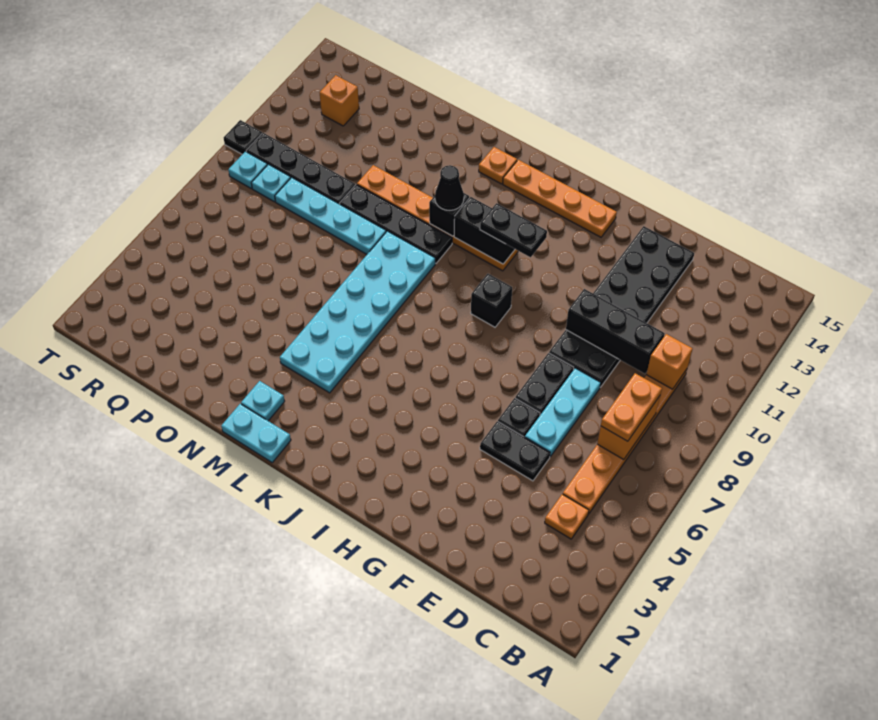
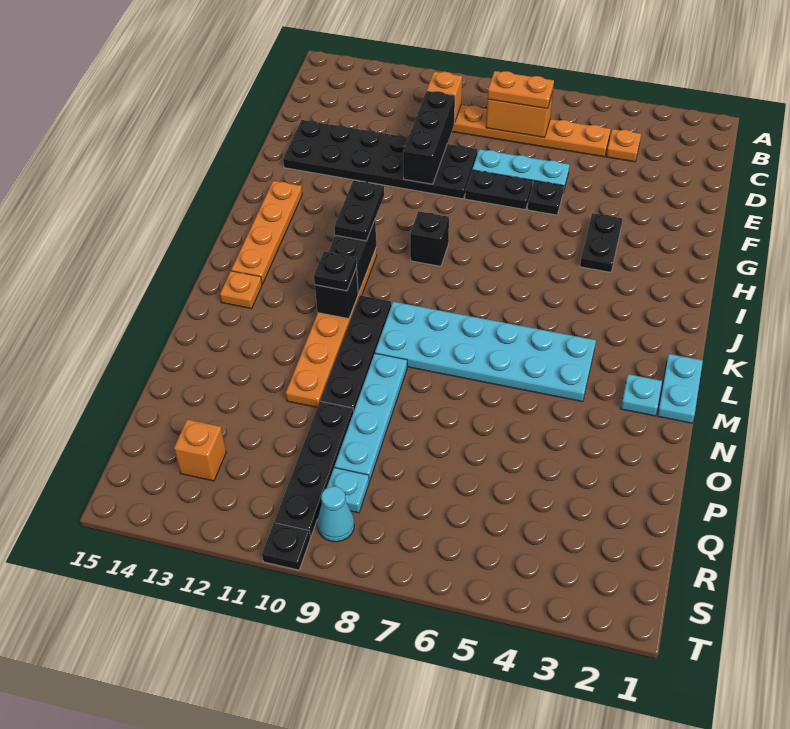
black plate E5:F5 level 1 -> black plate G4:H4 level 1
black cone L11 level 3 -> black plate L11 level 3
cyan plate S9 level 1 -> cyan cone S9 level 1

